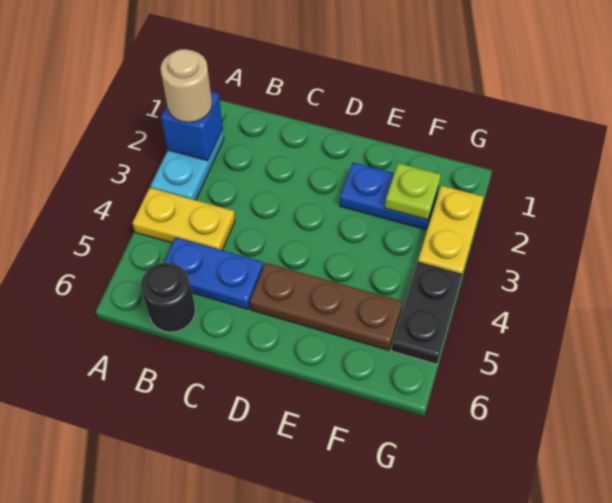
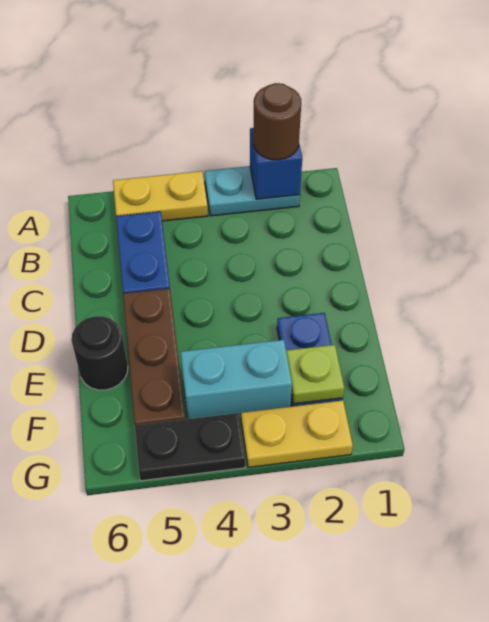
tan round brick A2 level 3 -> brown round brick A2 level 3
yellow plate A4:B4 level 1 -> yellow plate A4:A5 level 1
black round brick B6 level 1 -> black round brick E6 level 1
none -> cyan brick F3:F4 level 1

